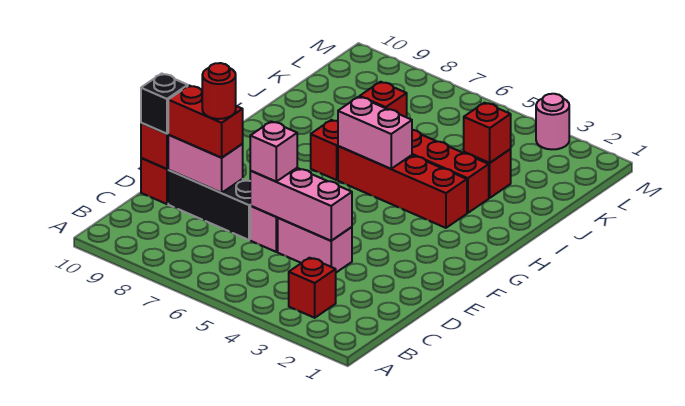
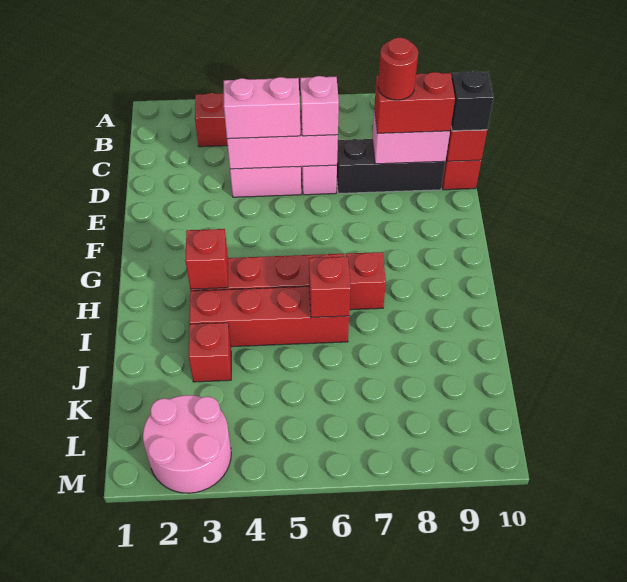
pink brick H5:H6 level 2 -> pink brick D4:D5 level 3
red brick J3 level 2 -> red brick H3 level 2
pink round brick M3 level 1 -> pink round brick L2:M3 level 1

